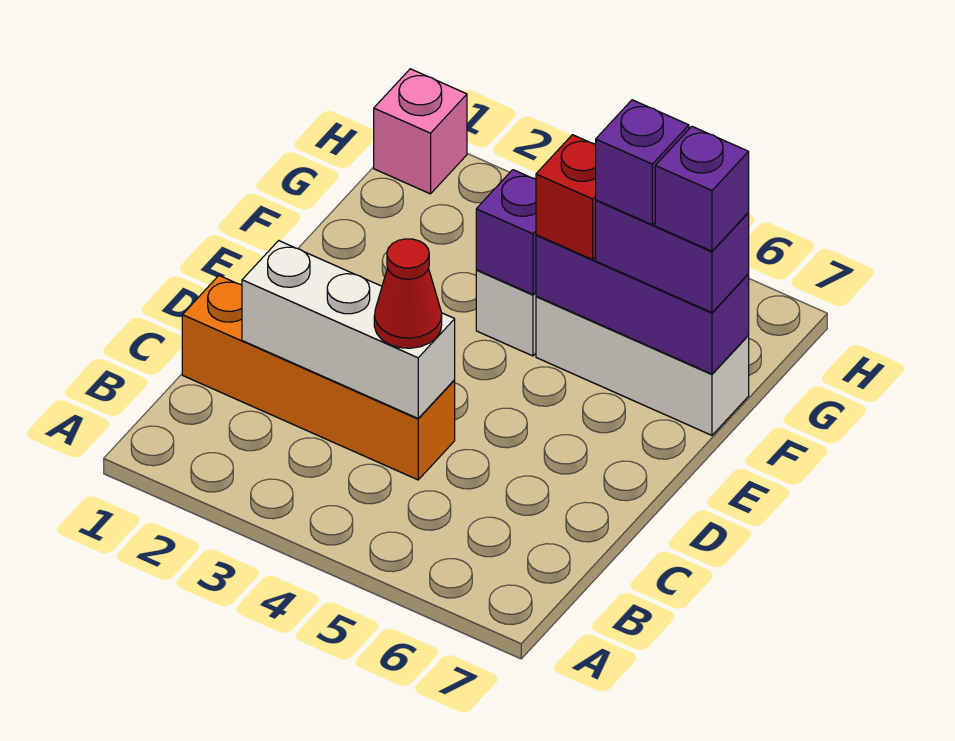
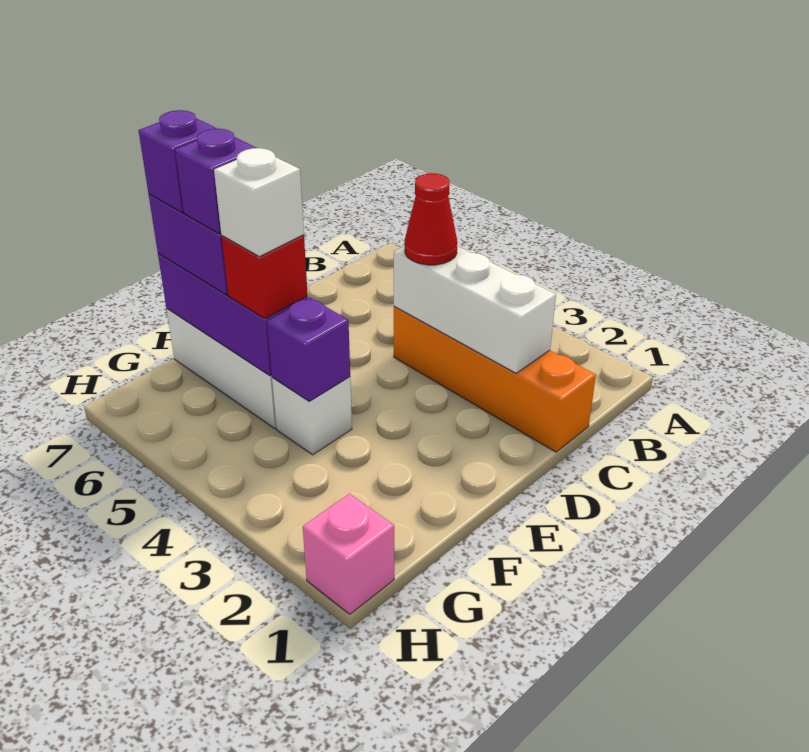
none -> white brick F5 level 4

